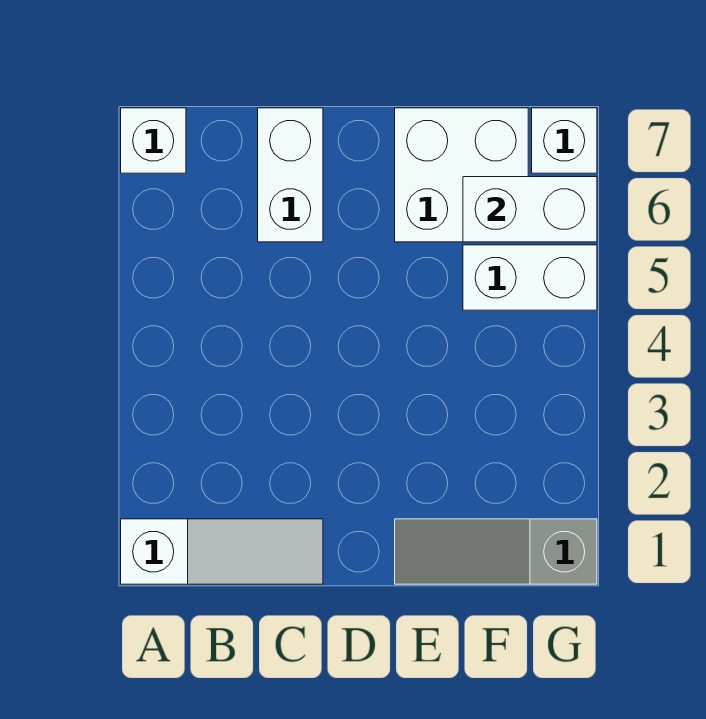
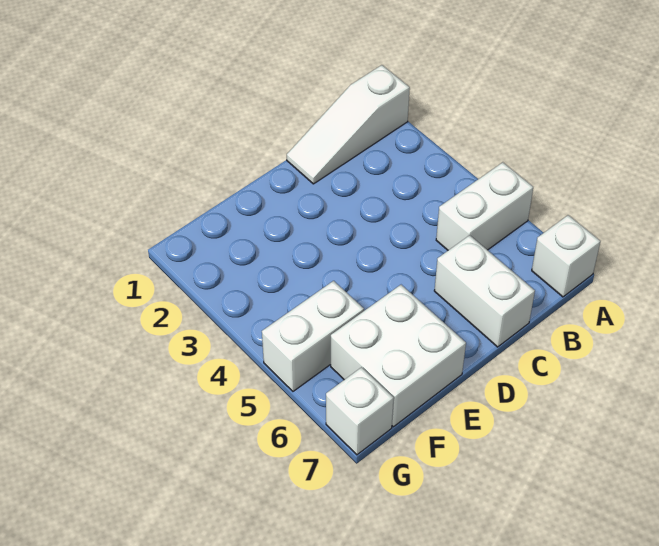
grey slope E1:G1 level 1 top G -> none
white brick F6:G6 level 2 -> white brick A5:B5 level 1

